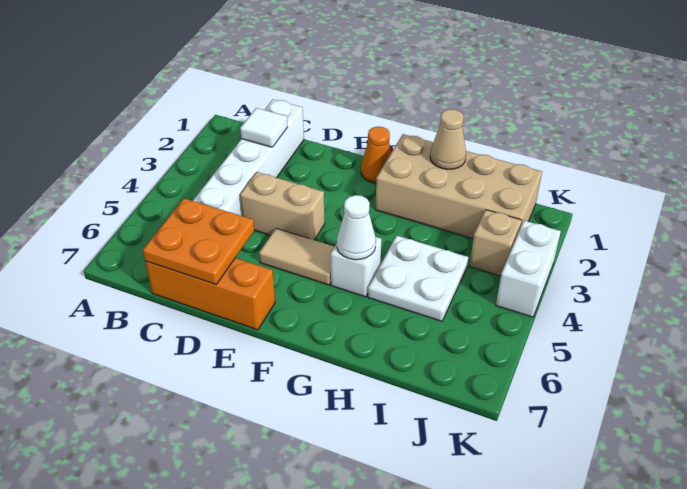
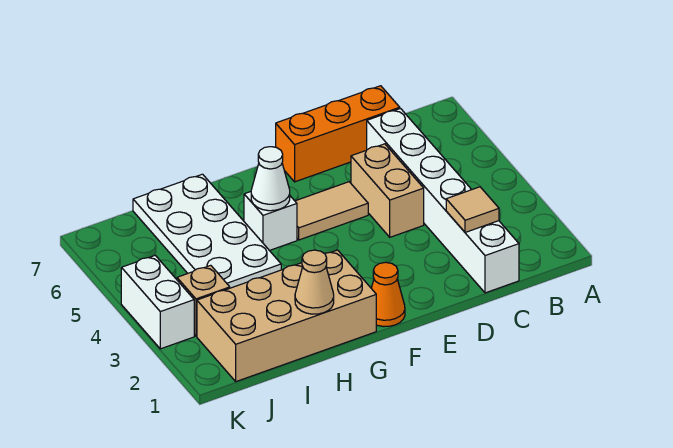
white tile C2 level 2 -> tan tile C2 level 2
orange plate C6:D7 level 2 -> none
tan brick D4:E4 level 1 -> tan brick D4:D5 level 1
white plate H4:I5 level 1 -> white plate H4:I7 level 1

